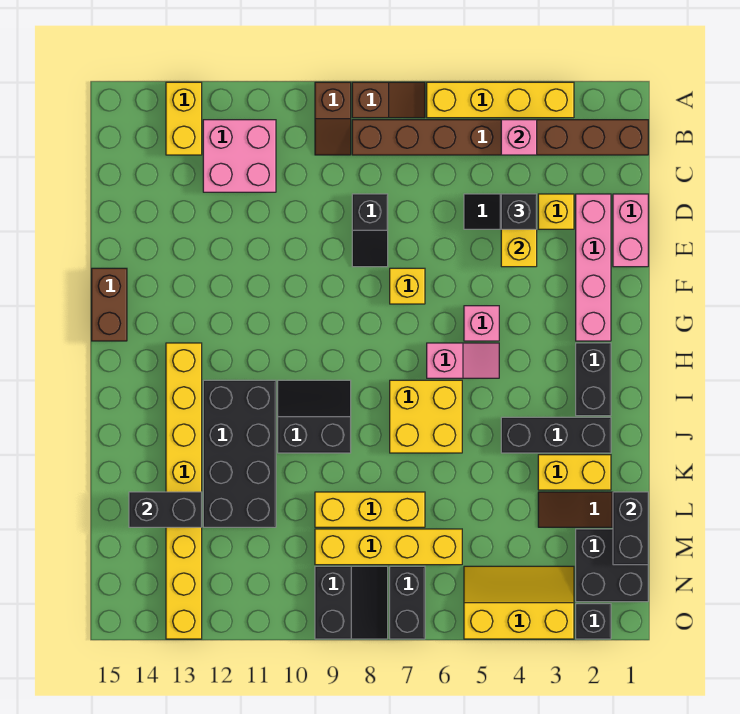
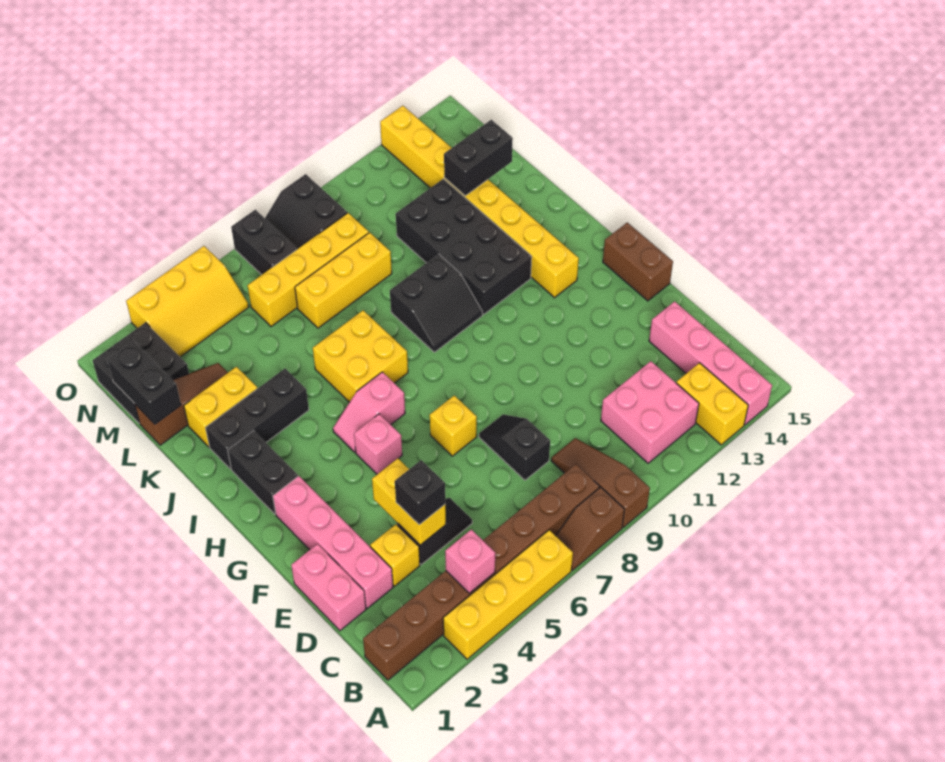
brown slope A9:B9 level 1 top A -> brown slope A9:C9 level 1 top A
none -> pink brick A14:D14 level 1
black brick O2 level 1 -> none

